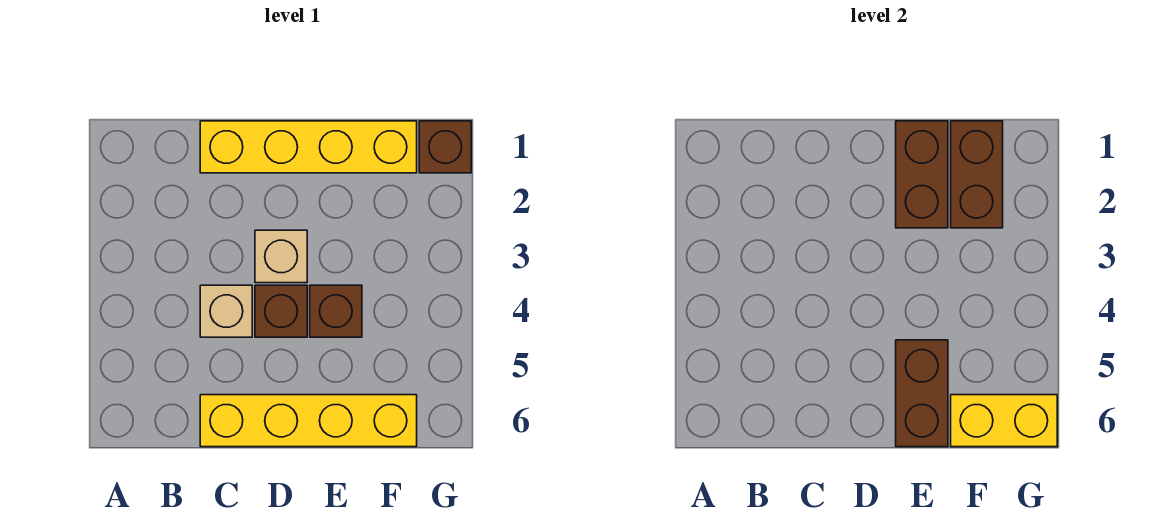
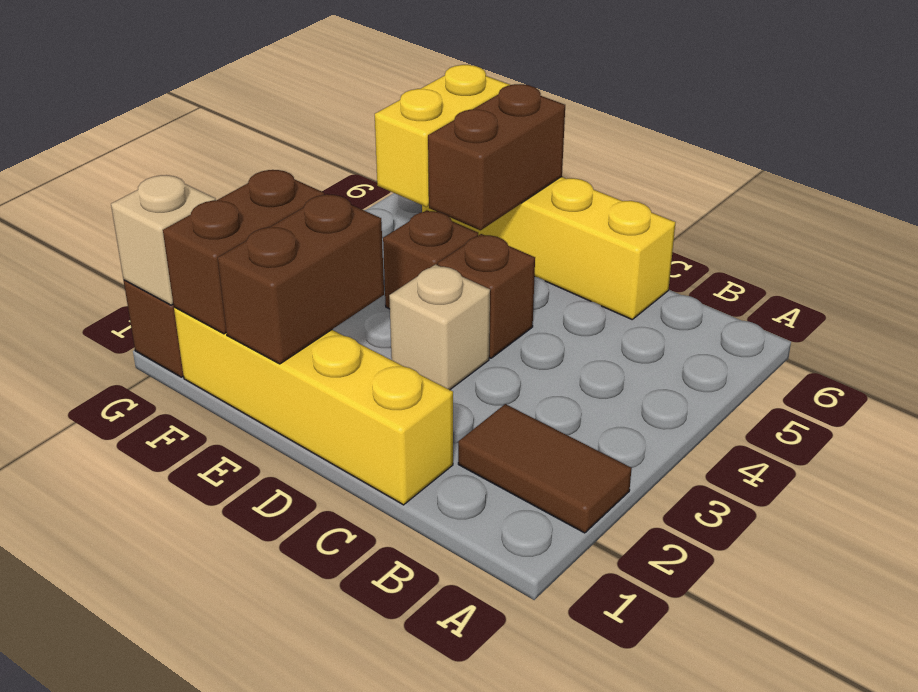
none -> brown tile A2:B2 level 1
tan brick C4 level 1 -> tan brick G1 level 2
yellow brick F6:G6 level 2 -> yellow brick F5:F6 level 2

